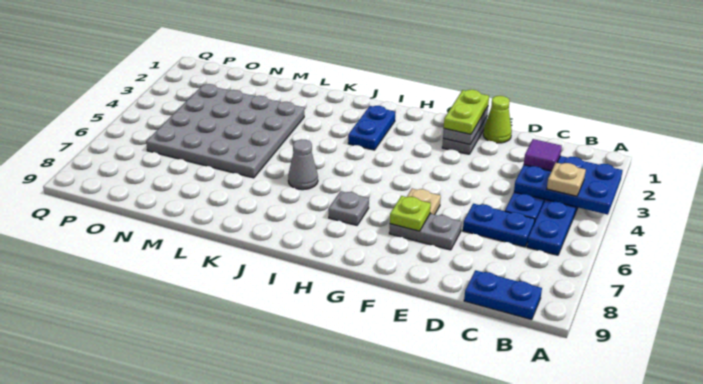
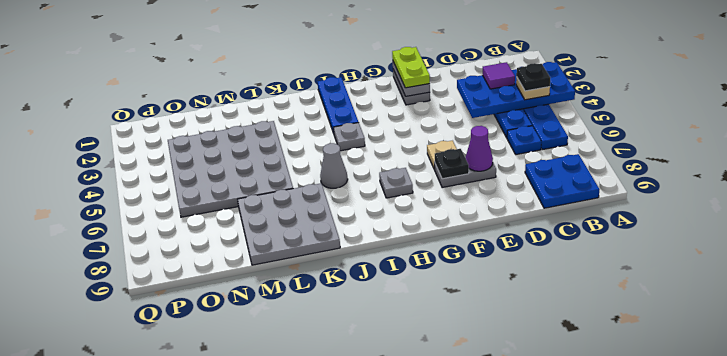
blue plate A3:C4 level 2 -> blue plate A3:D4 level 2
none -> black plate B4 level 4
blue plate B9:C9 level 1 -> blue plate B8:C9 level 1
blue plate C6:D6 level 1 -> blue plate C6 level 1
lime cone E1 level 1 -> none
none -> purple cone E7 level 2
lime plate F7 level 2 -> black plate F7 level 2
blue plate I2:I3 level 1 -> blue plate I1:I3 level 1
none -> grey plate I4 level 1
none -> grey plate K7:M9 level 1

